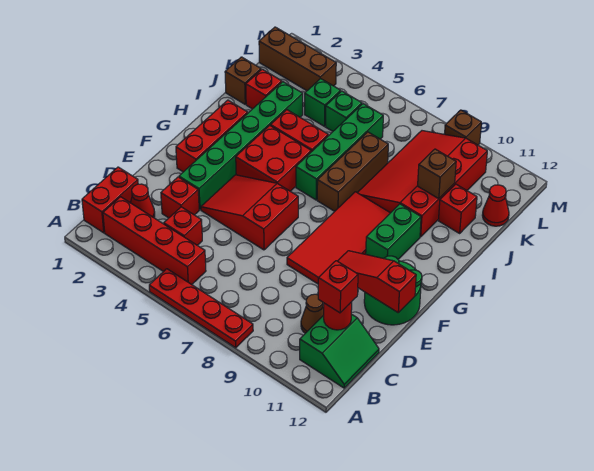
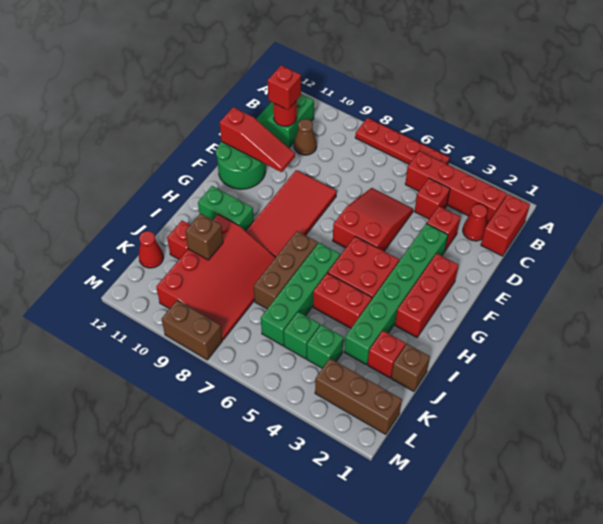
red slope E4:F6 level 1 top 6 -> red slope D5:F6 level 1 top F
green brick G10:H10 level 1 -> green brick H10:H11 level 1
brown brick M9 level 1 -> brown brick M8:M9 level 1

